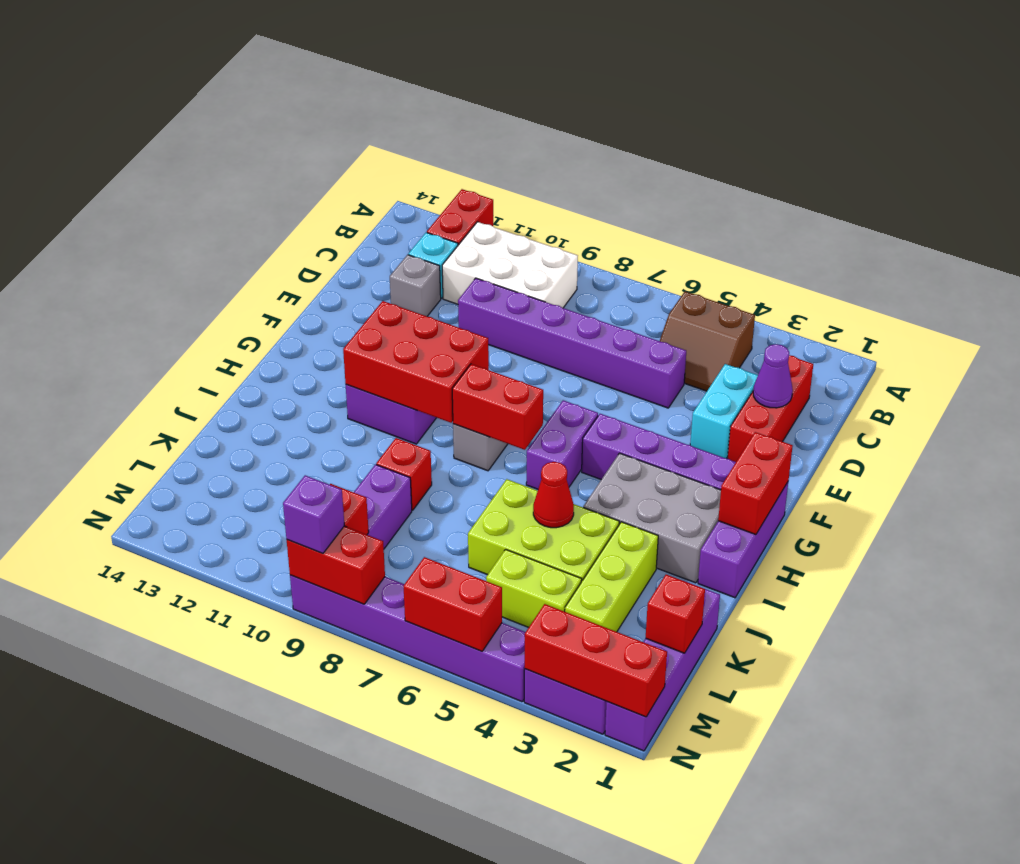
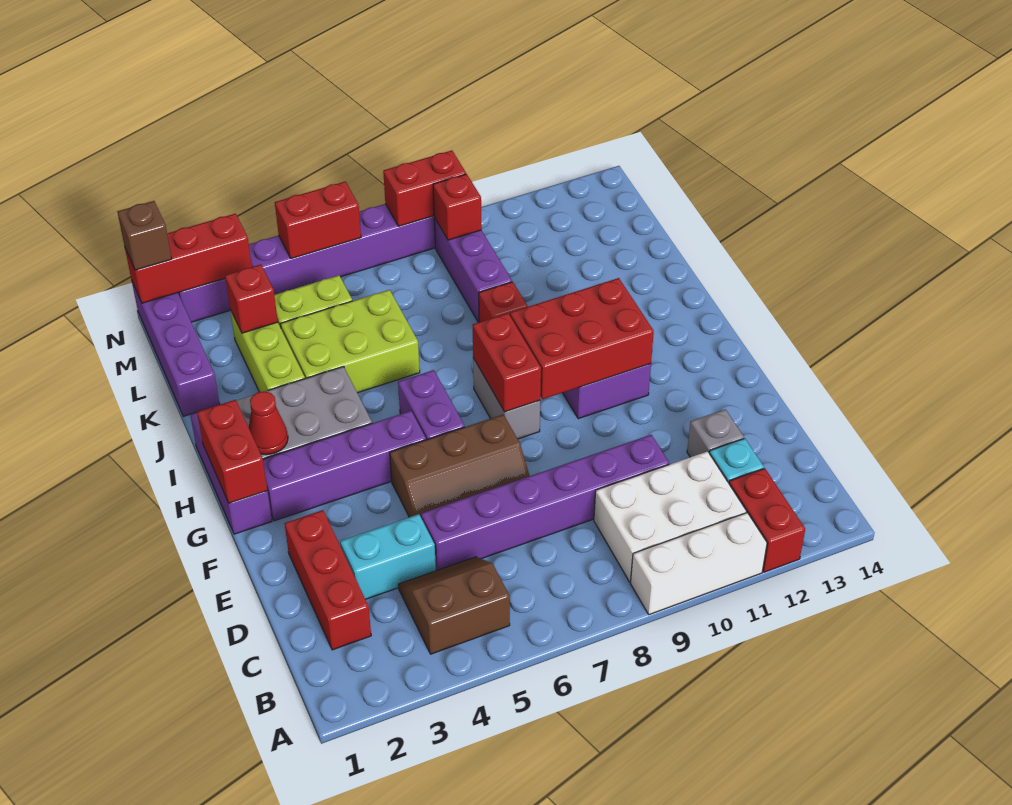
none -> white brick A9:A11 level 1
purple cone D2 level 2 -> none
cyan brick D3:E3 level 1 -> cyan brick D3:D4 level 1
none -> brown slope E5:F7 level 1 top F
red brick H7:H8 level 2 -> red brick G8:H8 level 2
red cone J5 level 2 -> red cone H2 level 2
red brick L1 level 2 -> red brick L3 level 2
none -> brown brick N1 level 3
purple brick N9 level 3 -> none

